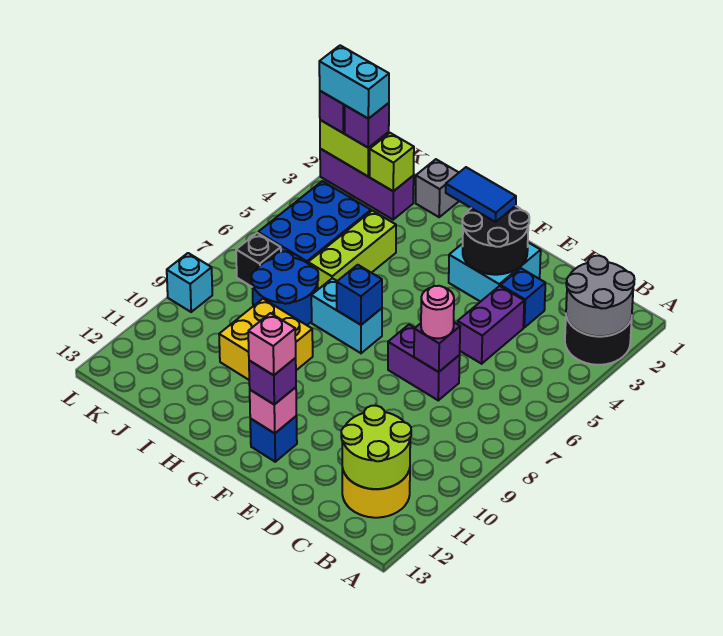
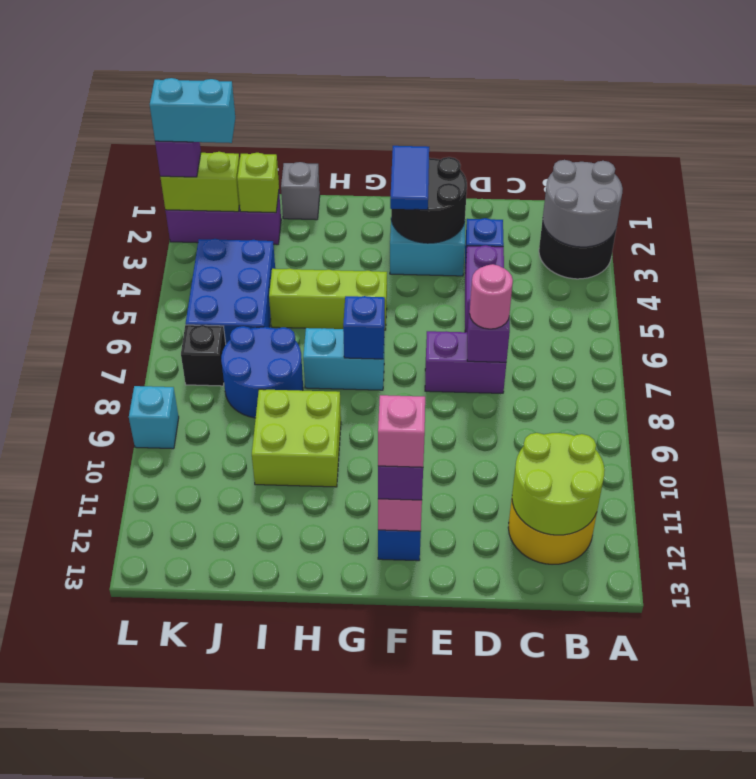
blue tile F2:G2 level 3 -> blue tile F2:F3 level 3
yellow brick H9:I10 level 1 -> lime brick H9:I10 level 1
lime brick I4:I6 level 1 -> lime brick G5:I5 level 1
purple brick K2 level 3 -> none

